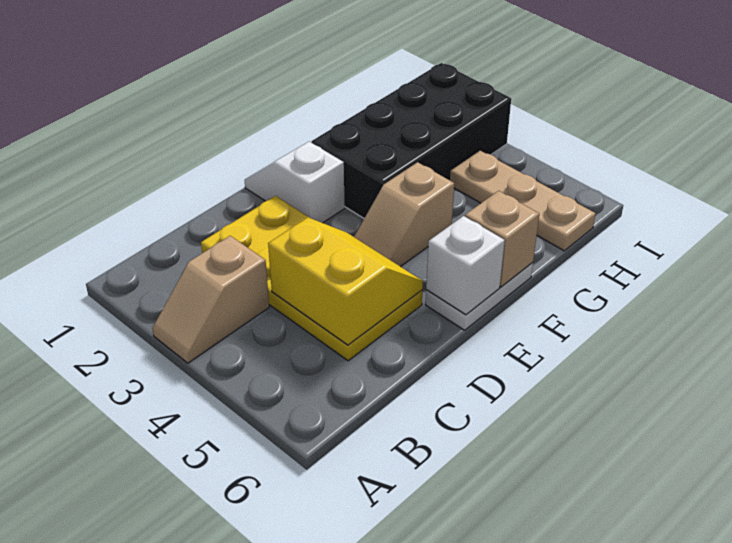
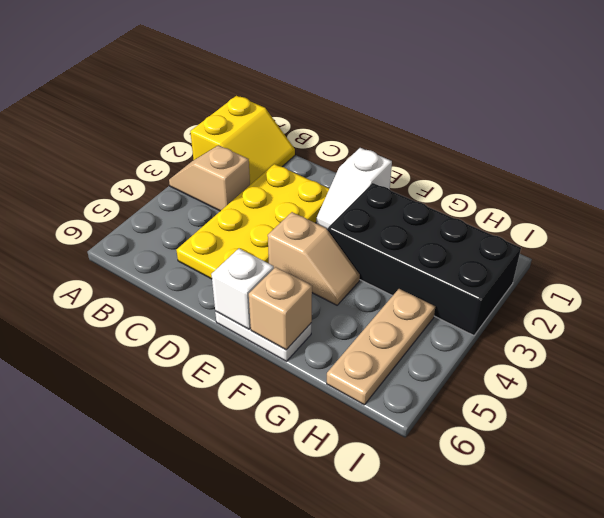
yellow slope C4:D5 level 2 top C -> yellow slope A1:B2 level 1 top A
white slope E1:E2 level 1 top 2 -> white slope E1:E2 level 1 top 1
tan slope E4:F4 level 1 top F -> tan slope E4:F4 level 1 top E

